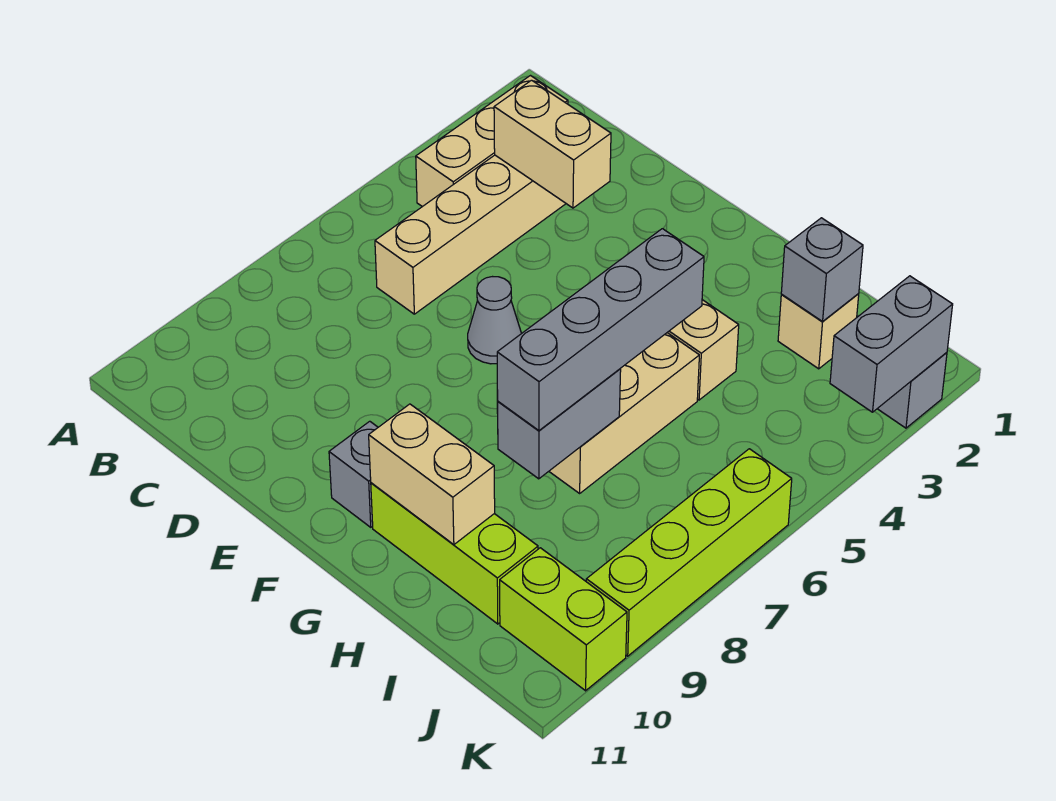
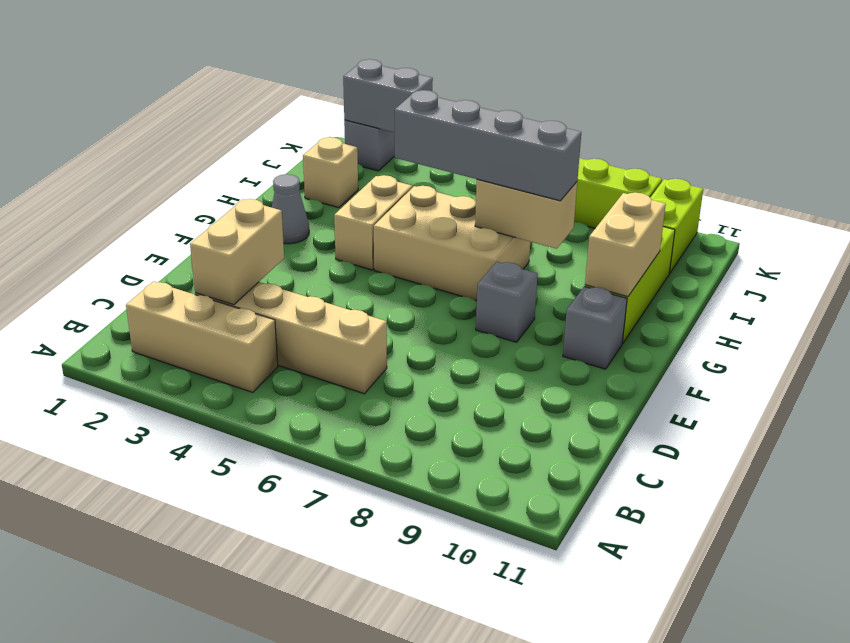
grey cone E6 level 1 -> grey cone G2 level 1
grey brick H7:H8 level 2 -> tan brick H7:H8 level 2
grey brick I2 level 2 -> grey brick F8 level 1

